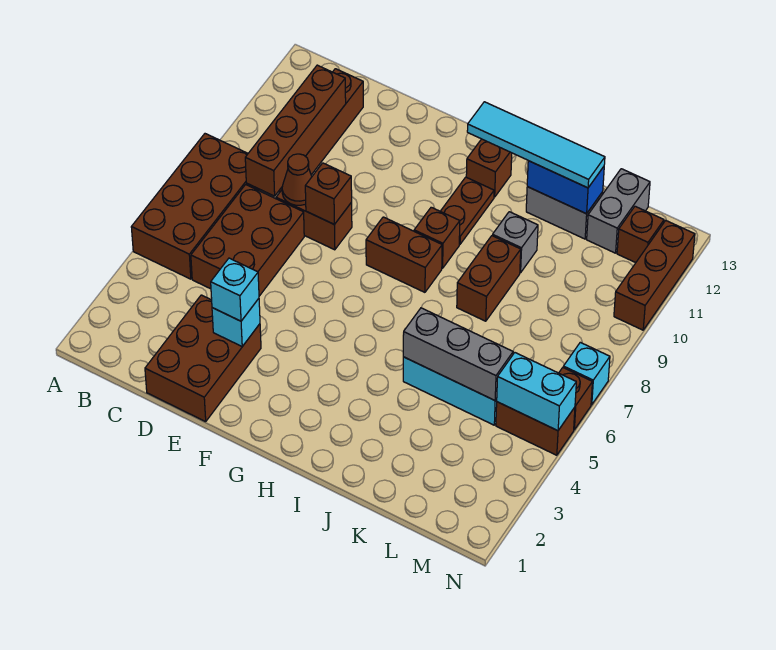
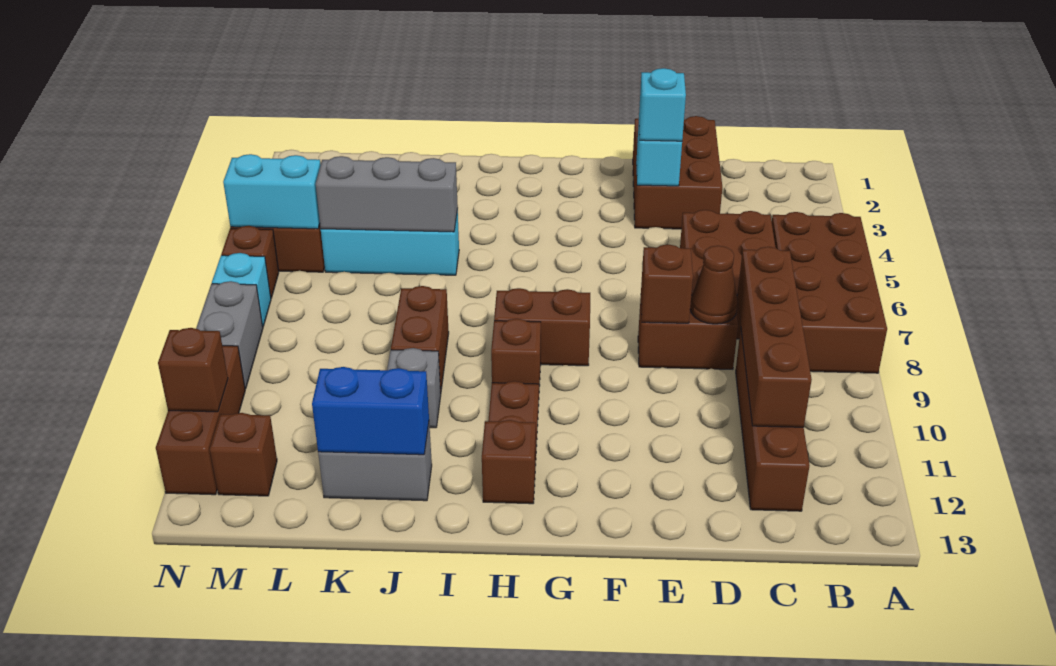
cyan tile H12:K12 level 3 -> none
grey brick L12:L13 level 1 -> grey brick N8:N9 level 1
none -> brown brick N11 level 2

